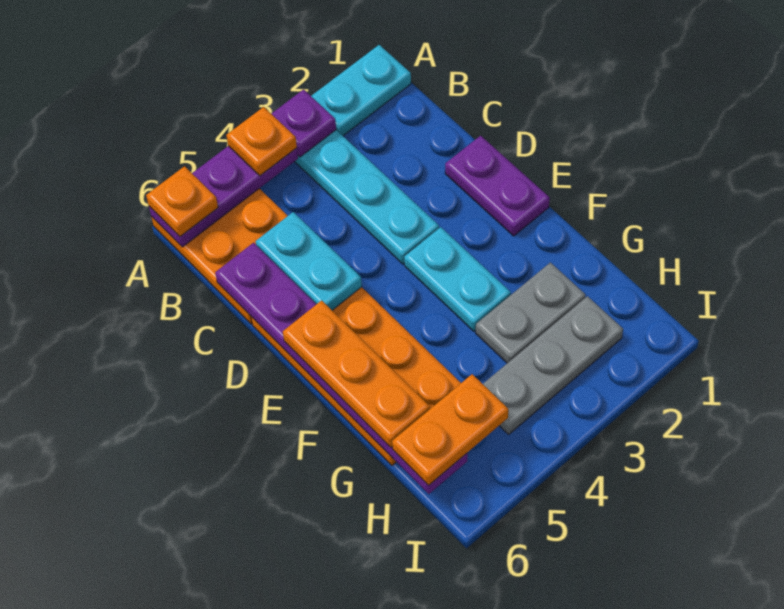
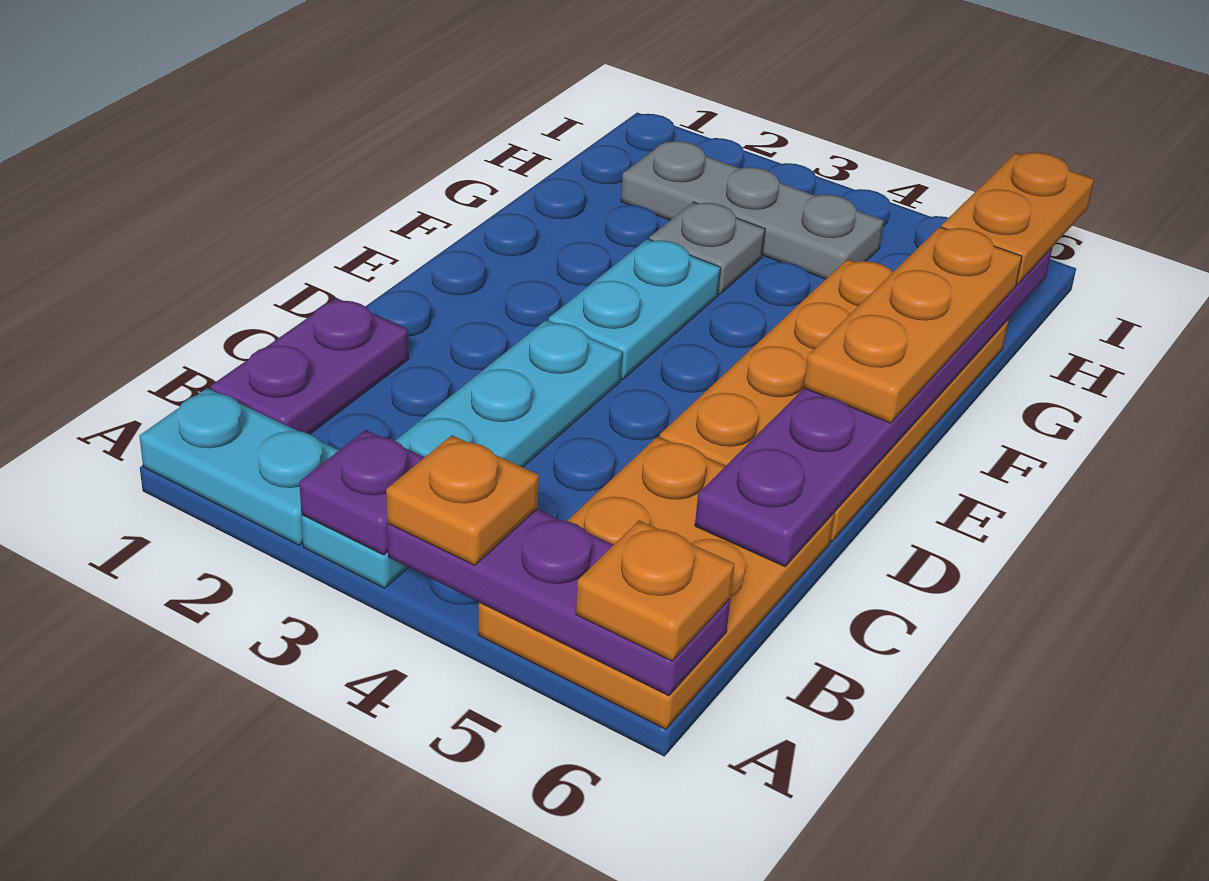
cyan plate C5:D5 level 2 -> none
purple plate D1:E1 level 1 -> purple plate B1:C1 level 1
grey plate G2:G3 level 1 -> grey plate G3 level 1
orange plate H5:H6 level 3 -> orange plate H6:I6 level 3

